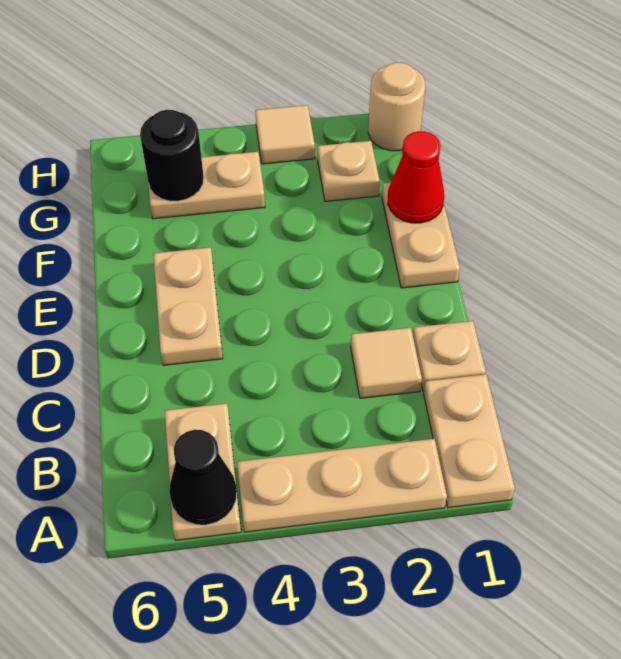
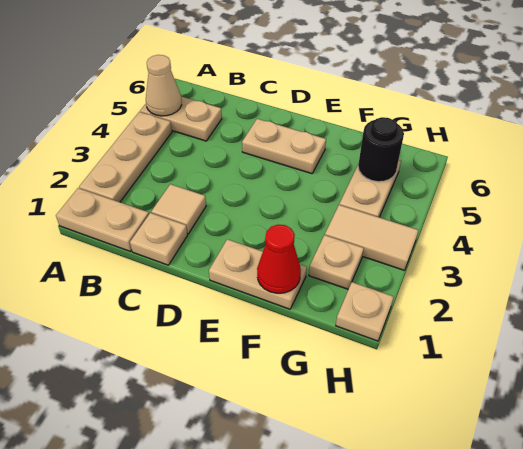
black cone A5 level 2 -> tan cone A5 level 2
tan round brick H1 level 1 -> tan plate H1 level 1
tan tile H3 level 1 -> tan tile G3:H3 level 1

